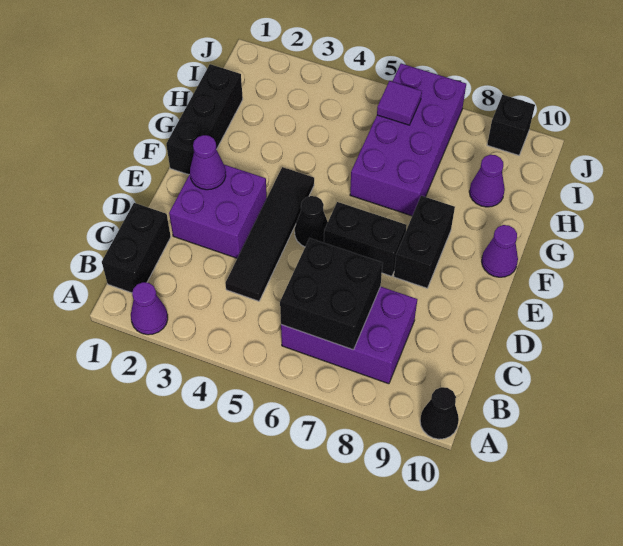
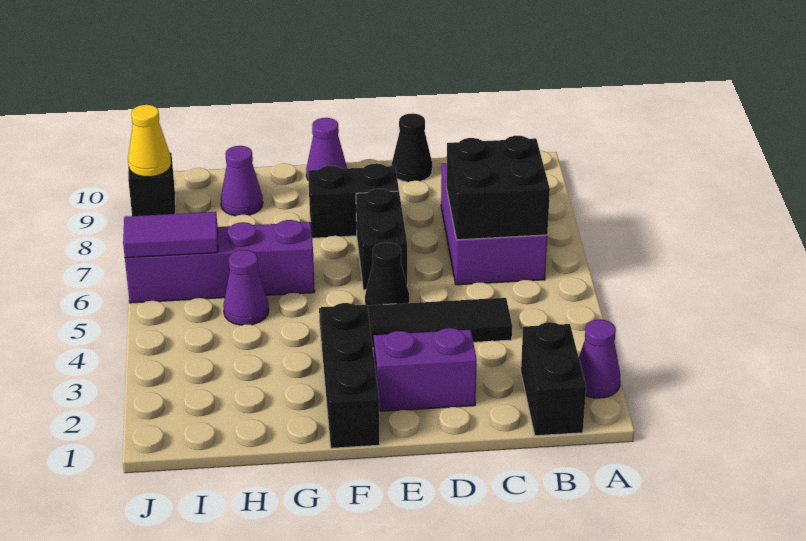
black cone A10 level 1 -> black cone D10 level 1
black brick B1:C1 level 1 -> black brick B1:B2 level 1
purple brick D2:E3 level 1 -> purple brick D2:E2 level 1
purple cone E2 level 2 -> purple cone H5 level 1
black brick F1:H1 level 1 -> black brick F1:F3 level 1
purple brick G6:J7 level 1 -> purple brick G6:J6 level 1
purple tile I6 level 2 -> purple tile I6:J6 level 2
none -> yellow cone J9 level 2

